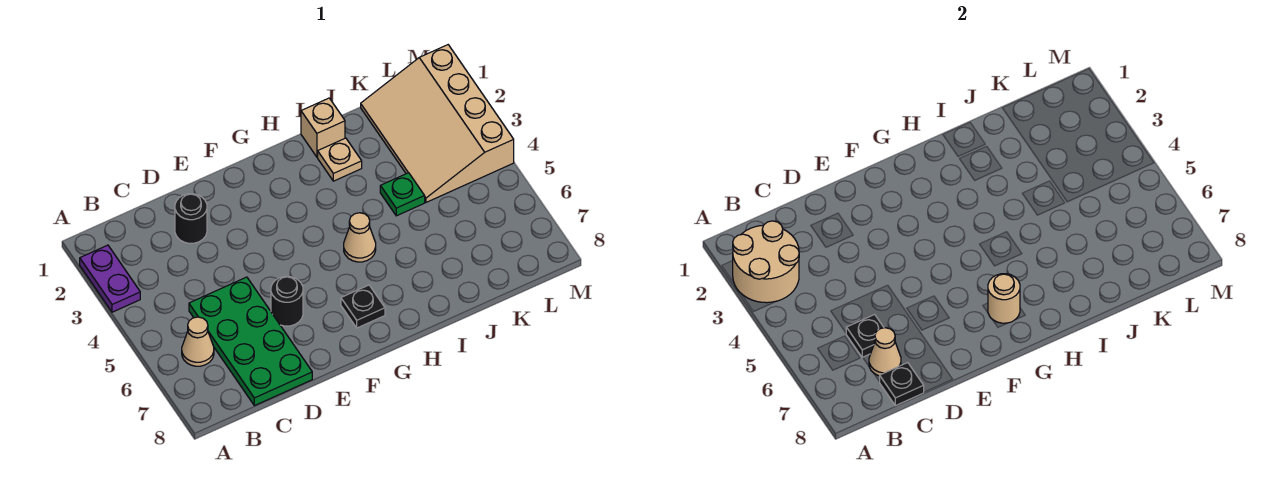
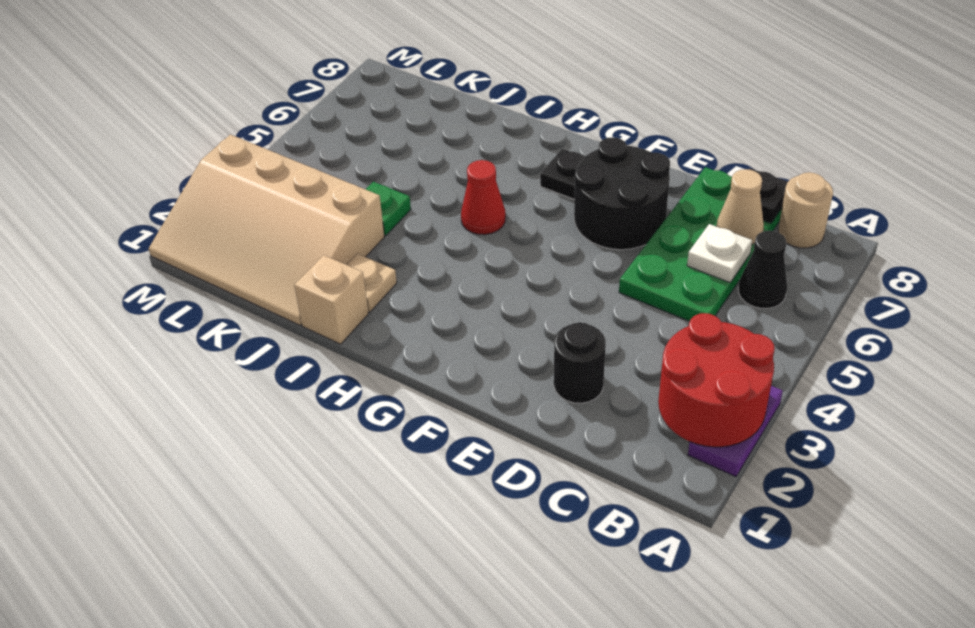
tan round brick A2:B3 level 2 -> red round brick A2:B3 level 2
tan cone B6 level 1 -> black cone B6 level 1
black plate C6 level 2 -> white plate C6 level 2
black round brick E6 level 1 -> black round brick E6:F7 level 1
tan round brick G7 level 2 -> tan round brick B8 level 1
tan cone H5 level 1 -> red cone H5 level 1
tan slope K1:M4 level 1 top M -> tan slope J1:M3 level 1 top 3

